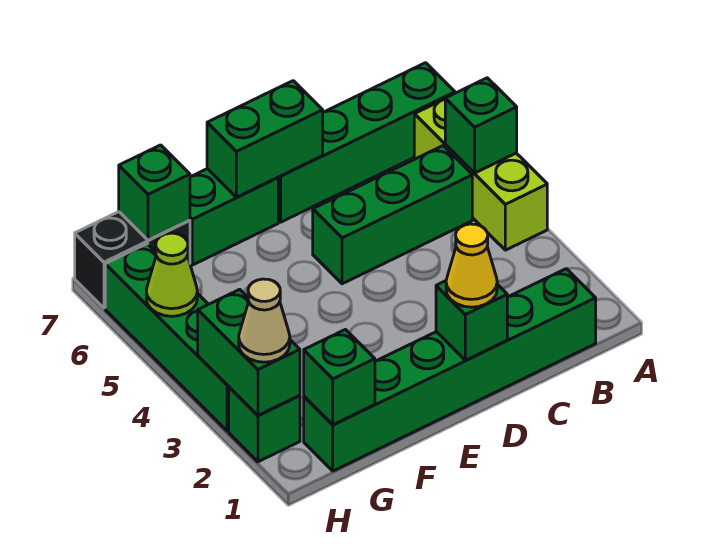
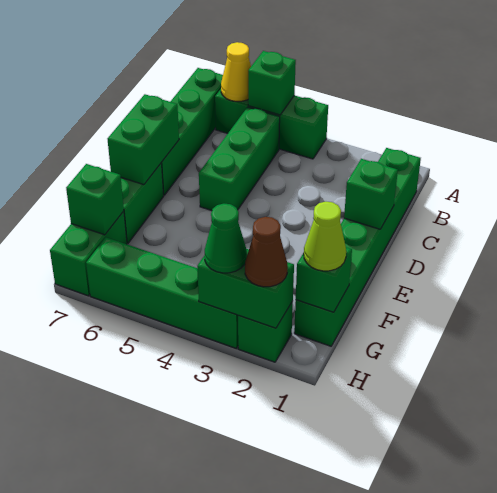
lime brick A4:A6 level 1 -> green brick A4:A6 level 1
yellow cone D1 level 3 -> yellow cone A6 level 2
black brick G7:H7 level 1 -> green brick G7:H7 level 1
tan cone H2 level 3 -> brown cone H2 level 3
none -> green cone H3 level 3
lime cone H5 level 2 -> lime cone G1 level 3

